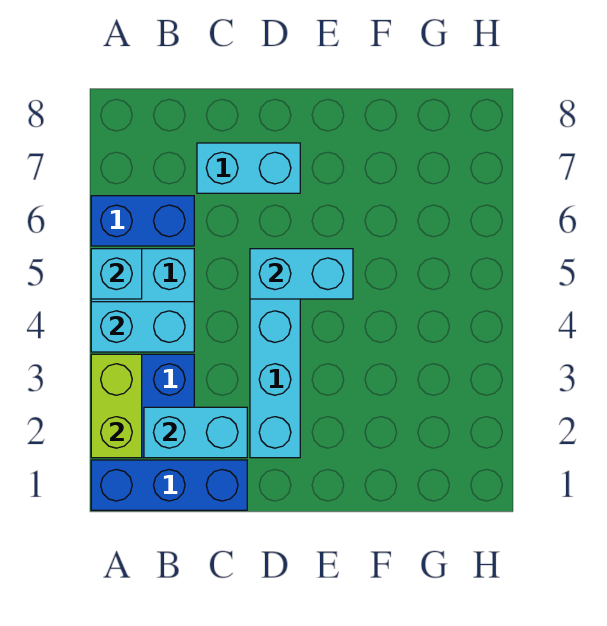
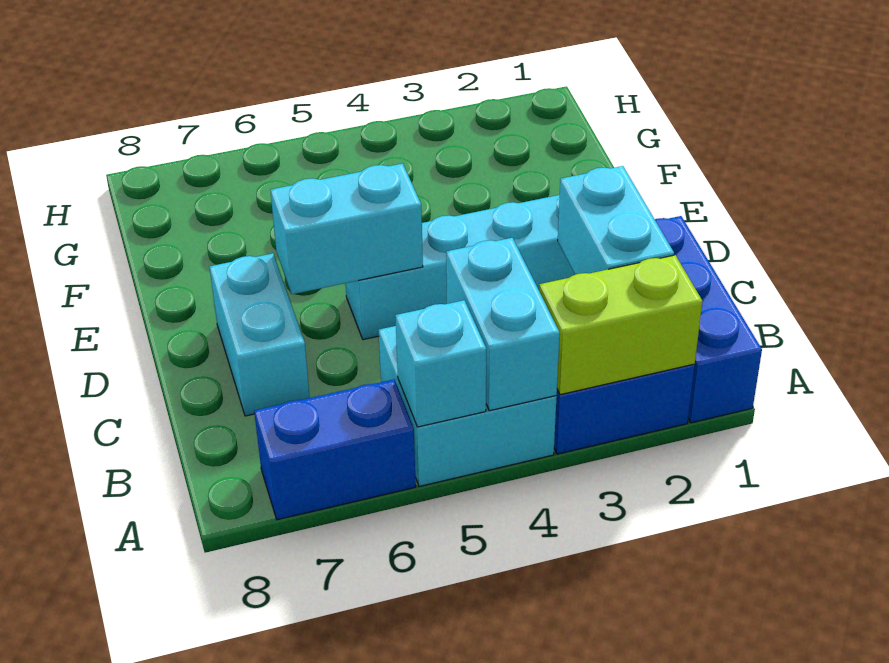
blue brick A6:B6 level 1 -> blue brick A6:A7 level 1
cyan brick D5:E5 level 2 -> cyan brick D5:D6 level 2

